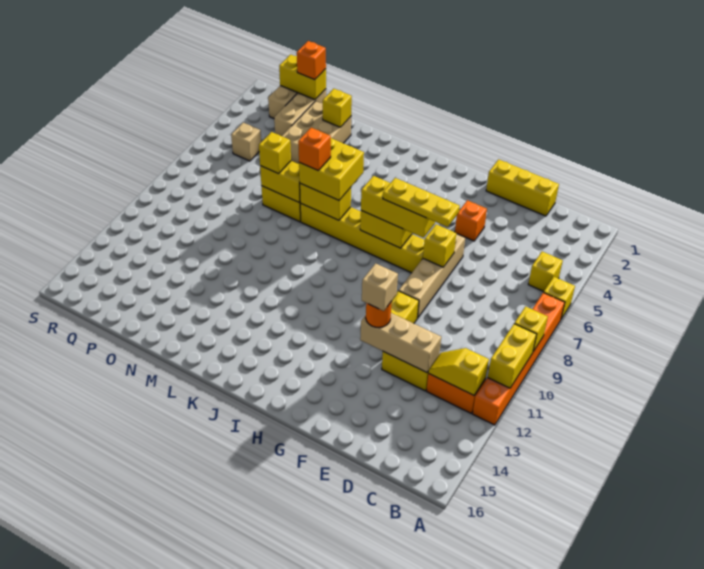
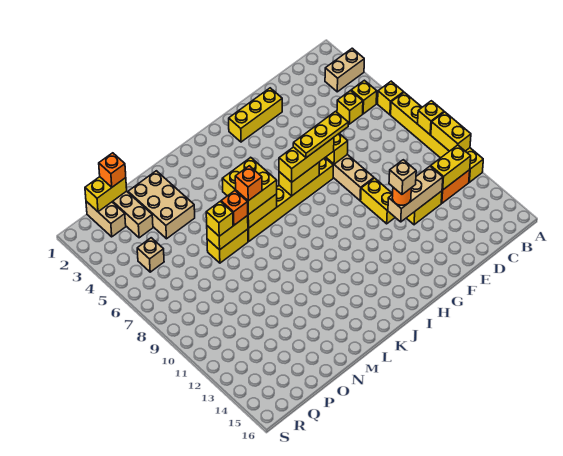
none -> tan brick A3:B3 level 1
orange brick A7:A12 level 1 -> yellow brick A7:A12 level 1
yellow slope B12:C12 level 2 top B -> yellow brick B12:C12 level 2
yellow brick D1:F1 level 1 -> yellow brick F2:H2 level 1
orange brick F4 level 1 -> orange brick M7 level 3
yellow brick N2 level 2 -> yellow brick C5 level 1

